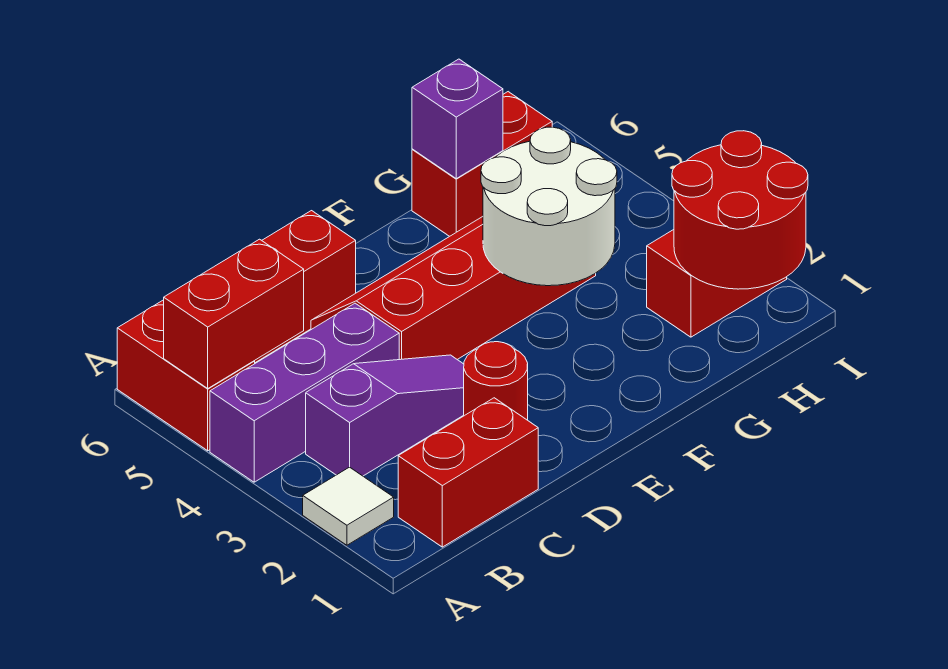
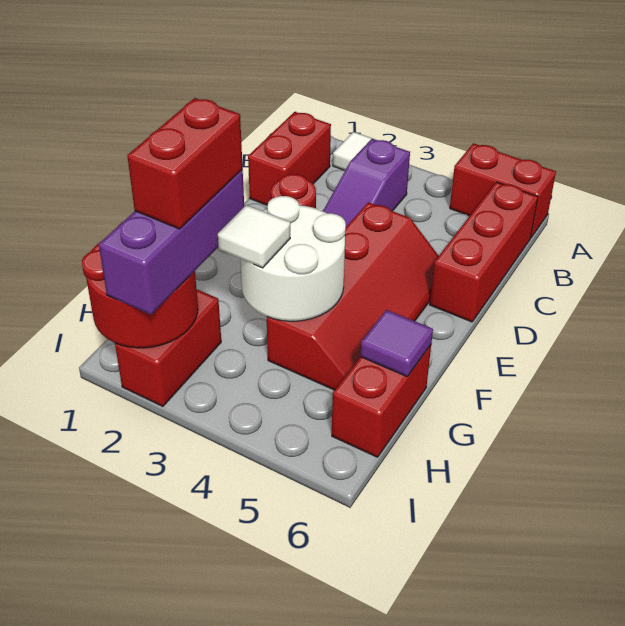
purple brick A4:C4 level 1 -> purple brick G2:I2 level 3
red brick A5:B5 level 2 -> red brick G2:H2 level 4
none -> white tile G3 level 3
purple brick G6 level 2 -> purple tile G6 level 2

